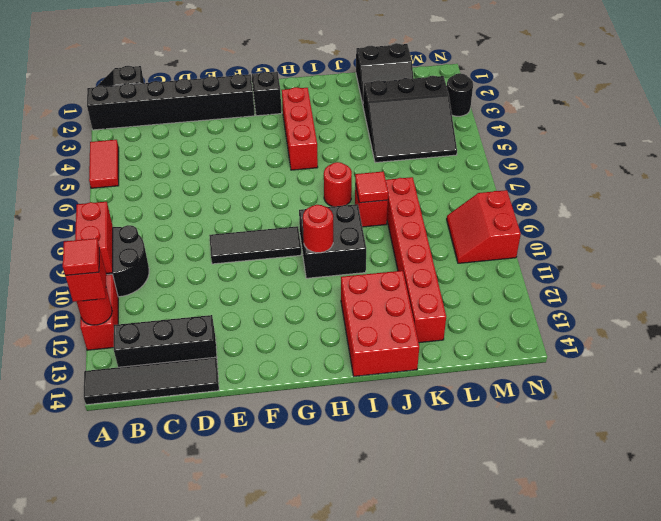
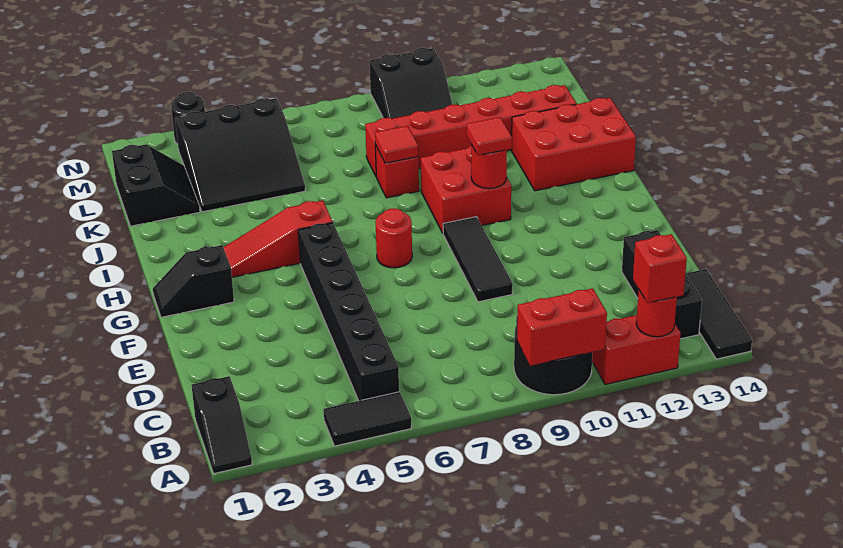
black brick A2:F2 level 1 -> black brick B5:G5 level 1
red tile A4:A5 level 1 -> black tile A4:A5 level 1
red tile A12 level 4 -> red tile H10 level 3
black tile A14:D14 level 1 -> black tile A14:C14 level 1
red brick H3:H5 level 1 -> red slope H3:H5 level 1 top 5
black brick H9:I10 level 1 -> red brick H9:I10 level 1
red round brick I7 level 1 -> red round brick G7 level 1
black slope K3:M5 level 1 top 3 -> black slope K3:M5 level 1 top M
red slope M9:N10 level 1 top N -> black slope M9:N10 level 1 top N

